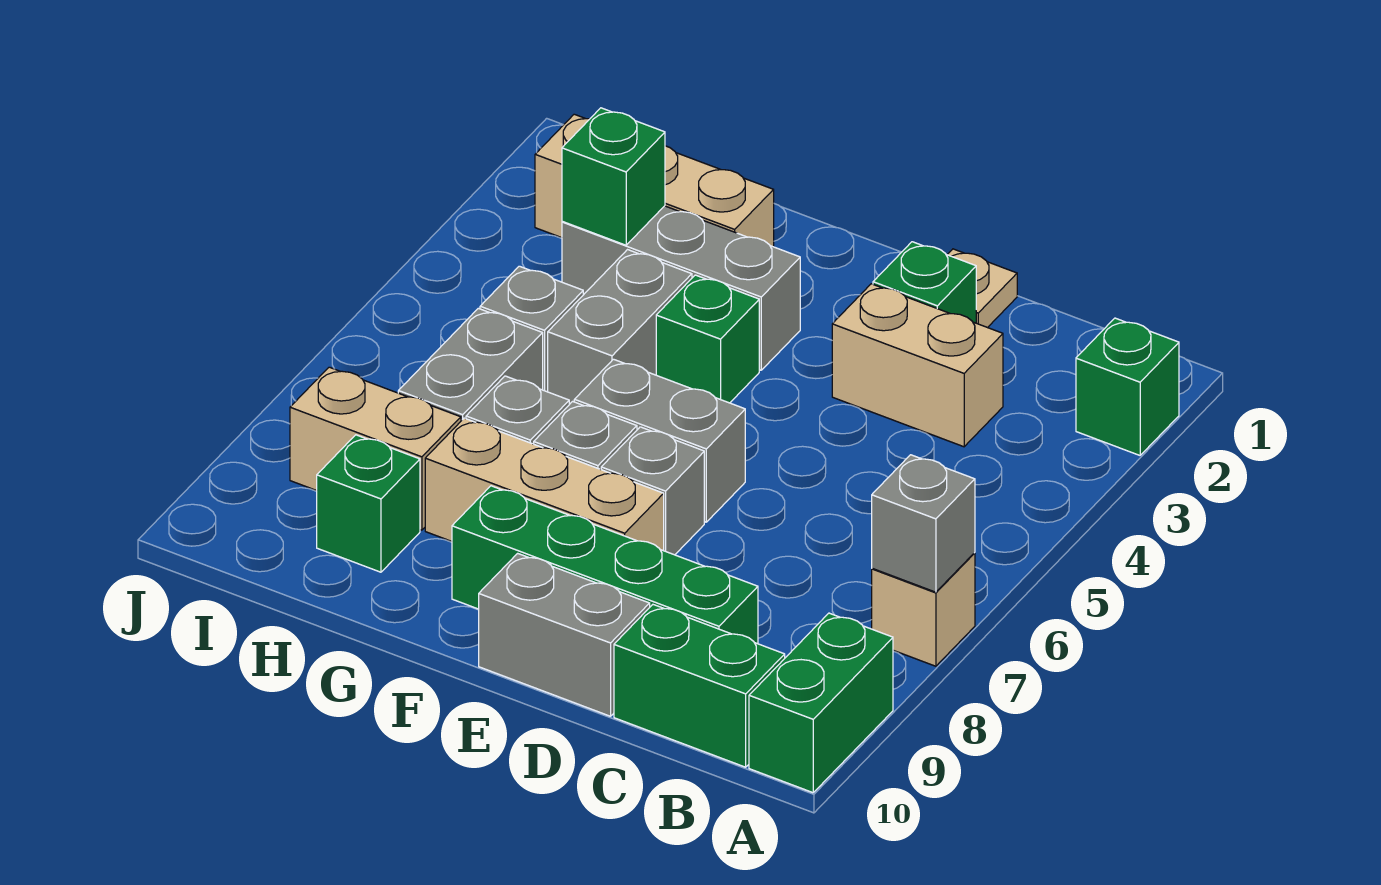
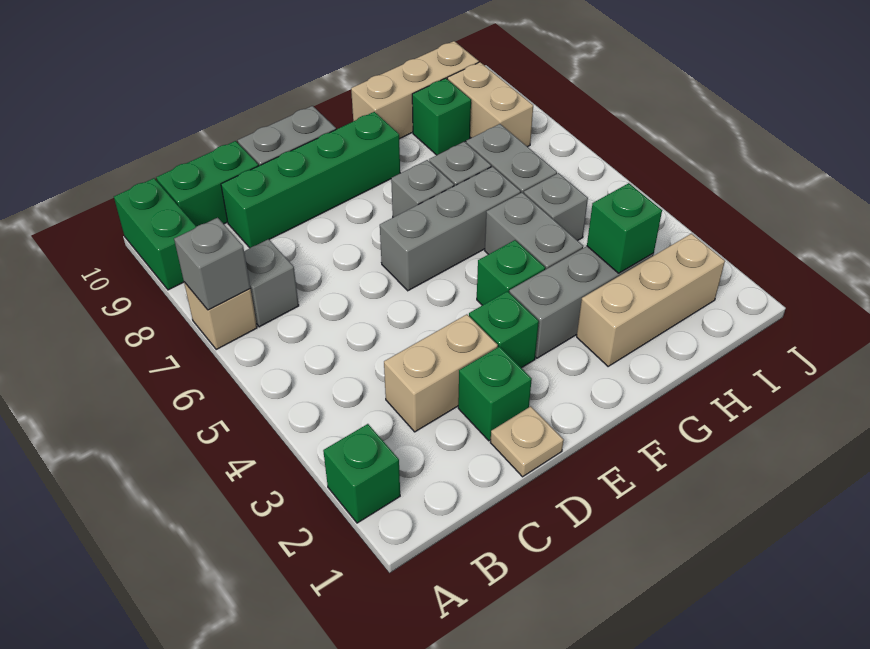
none -> green brick E3 level 1
grey brick E6:F6 level 1 -> grey brick E6:G6 level 1
grey brick E7 level 1 -> grey brick B7 level 1
tan brick E8:G8 level 1 -> tan brick G10:I10 level 1
tan brick H8:I8 level 1 -> tan brick I8:I9 level 1

